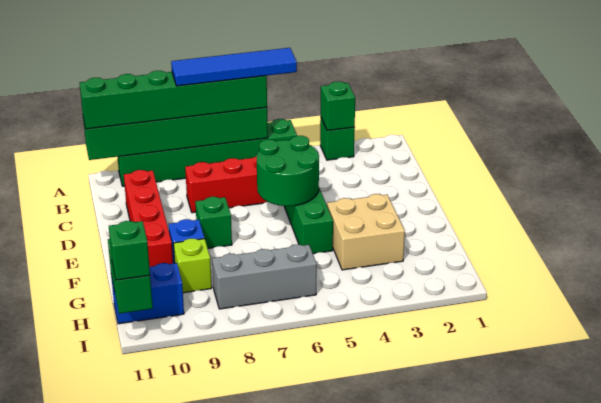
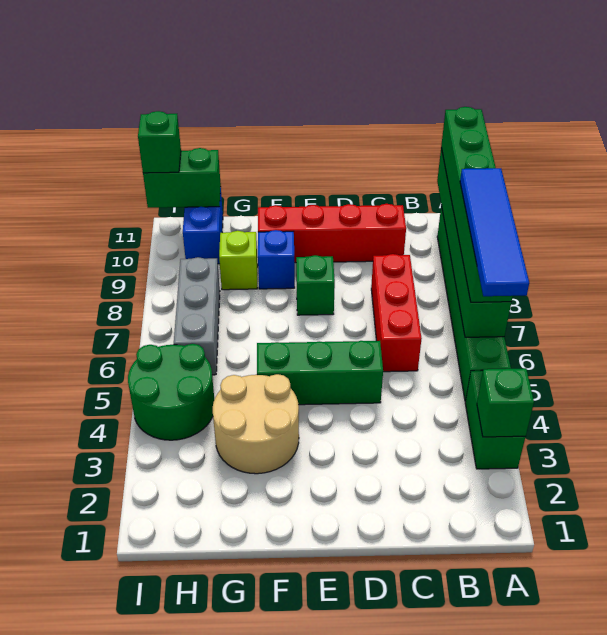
green brick A3 level 1 -> green brick A3:A4 level 1
green round brick D5:E6 level 2 -> green round brick H4:I5 level 1
tan brick F3:G4 level 1 -> tan round brick F3:G4 level 1

